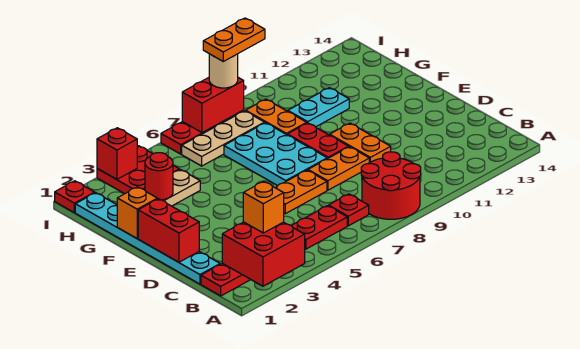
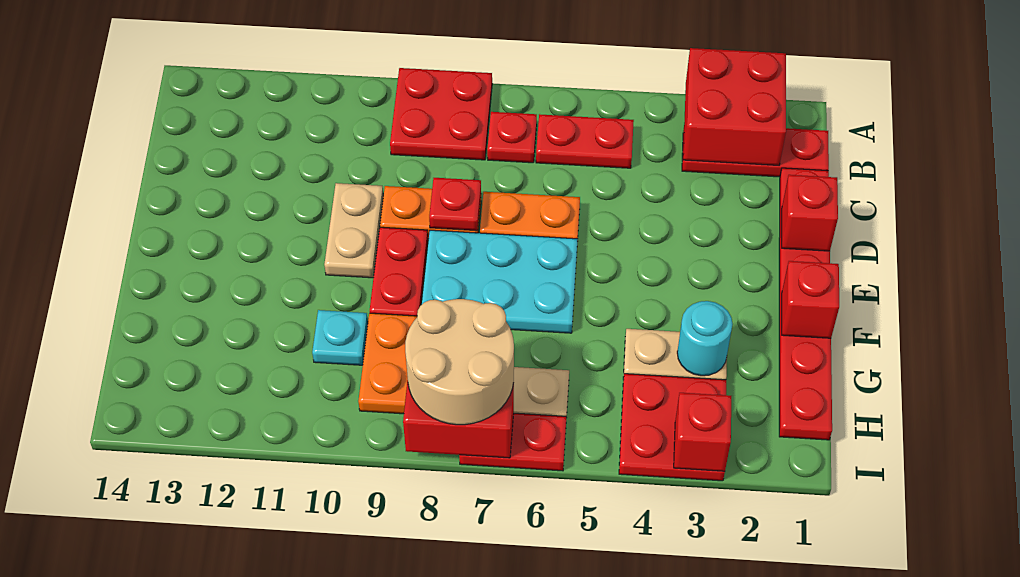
red round brick A8:B9 level 1 -> red plate A8:B9 level 1
orange brick B3 level 3 -> none
cyan plate C1:H1 level 1 -> red plate C1:H1 level 1
red brick D1:E1 level 2 -> red brick D1 level 2
orange plate D10:E10 level 1 -> tan plate D10:E10 level 1
cyan plate E7:G8 level 1 -> cyan plate E6:F8 level 1
orange brick F1 level 2 -> red brick F1 level 2
red round brick G3 level 2 -> cyan round brick G3 level 2
cyan plate G10:G11 level 1 -> cyan plate G10 level 1
red plate I1 level 1 -> red plate D8 level 2
tan round brick I8 level 3 -> tan round brick H7:I8 level 3
orange plate I8:I9 level 4 -> none

